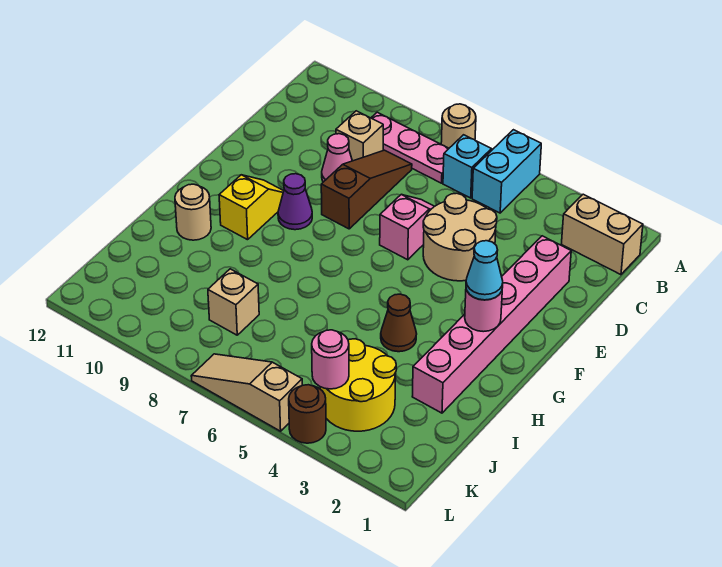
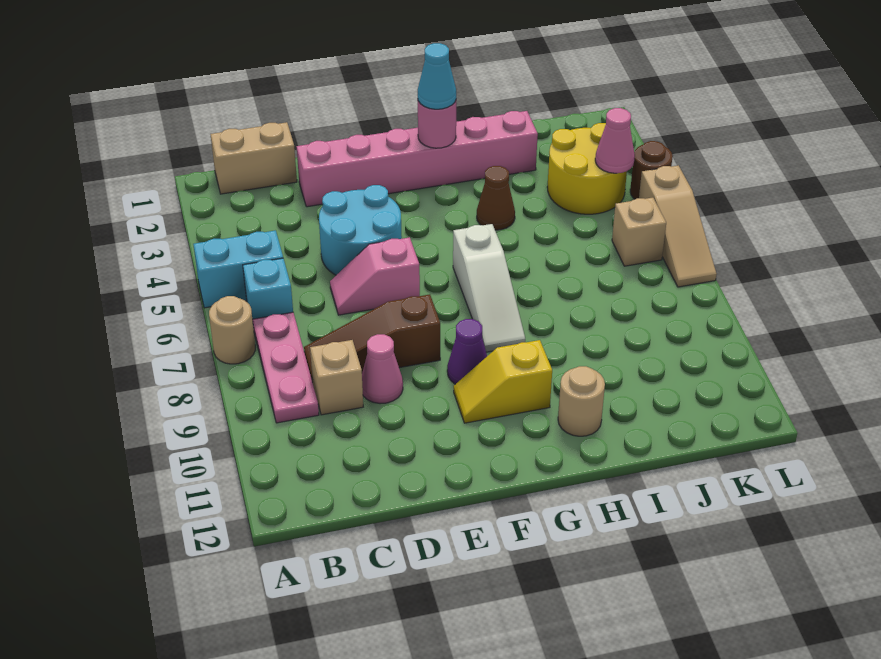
tan brick B1:B2 level 1 -> tan brick B1:C1 level 1
tan round brick D4:E5 level 1 -> cyan round brick D4:E5 level 1
none -> white slope G6:G8 level 1 top 6
tan brick J8 level 1 -> tan brick K6 level 1
pink round brick K4 level 2 -> pink cone K4 level 2

